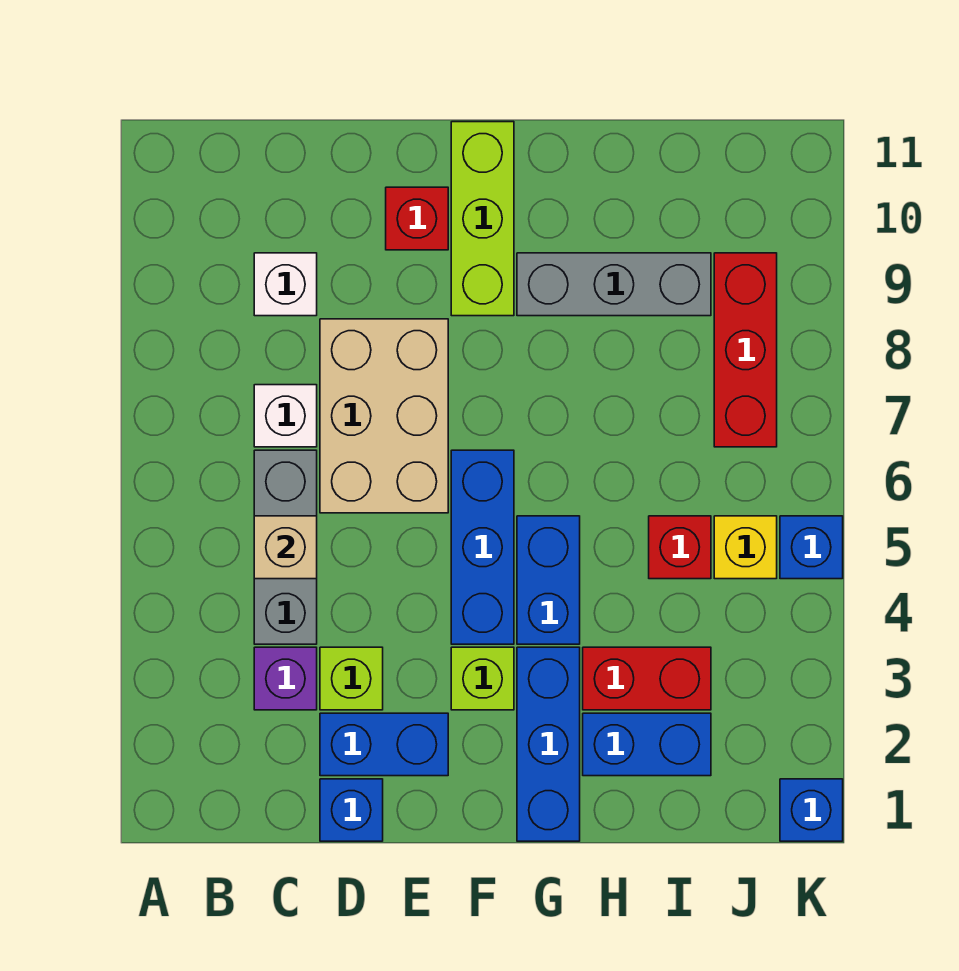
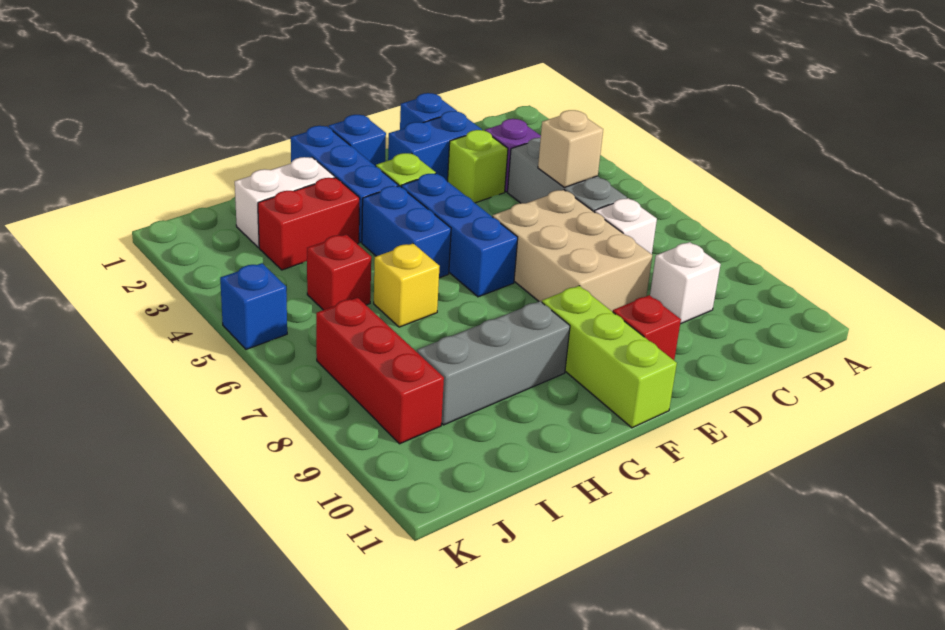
blue brick H2:I2 level 1 -> white brick H2:I2 level 1
yellow brick J5 level 1 -> yellow brick H6 level 1
blue brick K1 level 1 -> blue brick F1 level 1

